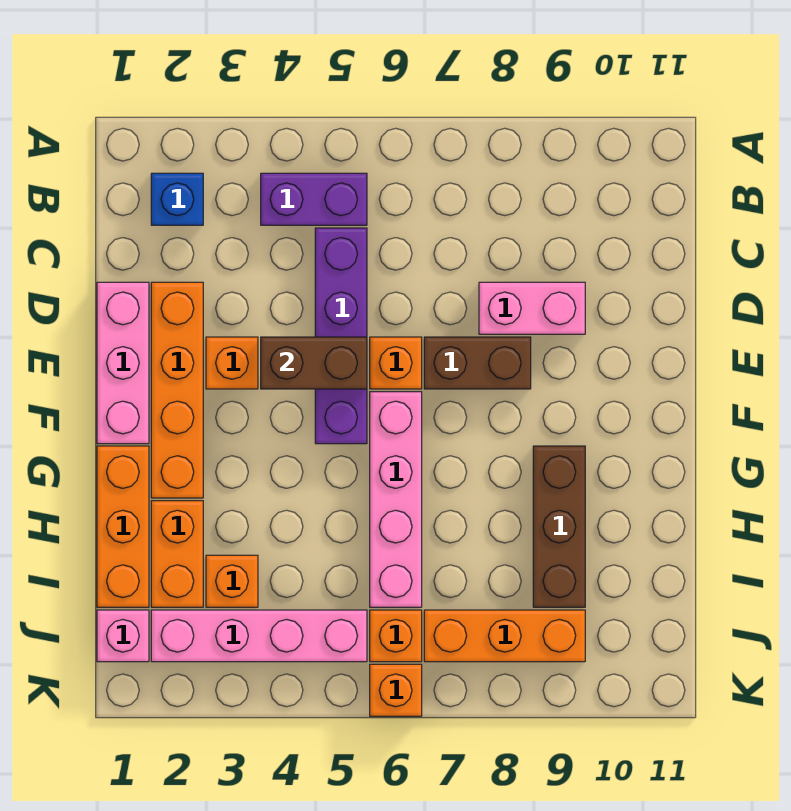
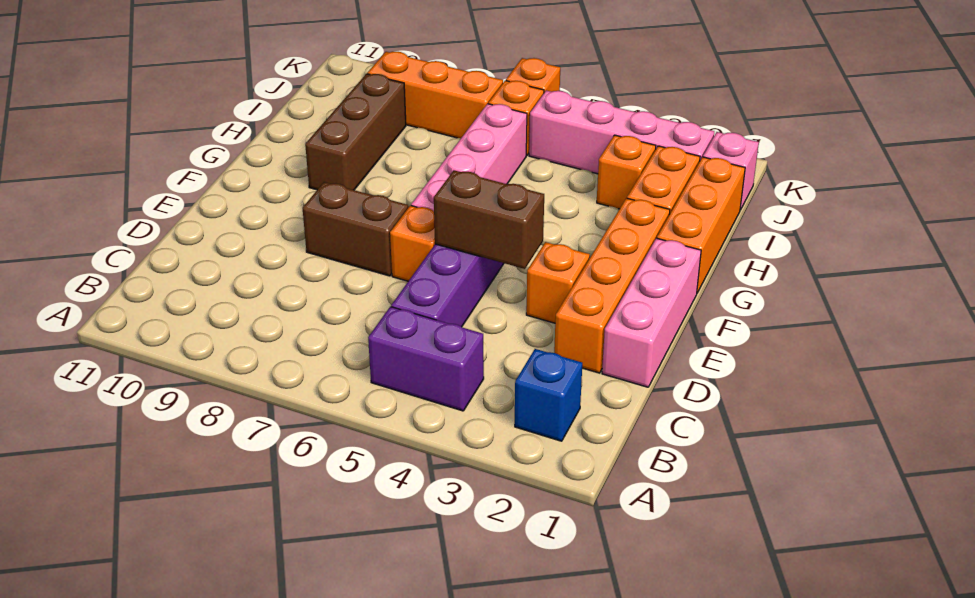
pink brick D8:D9 level 1 -> none

